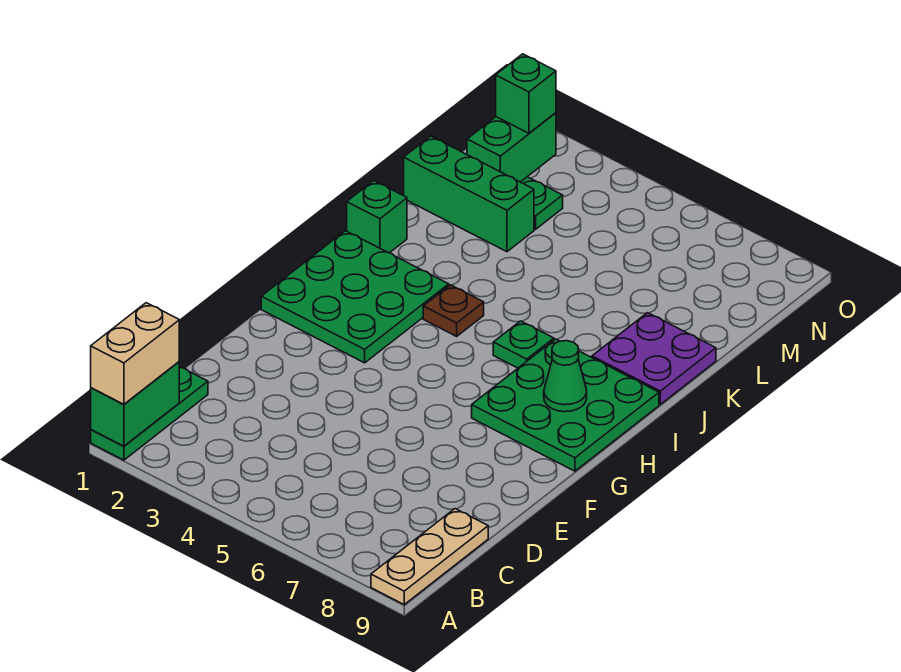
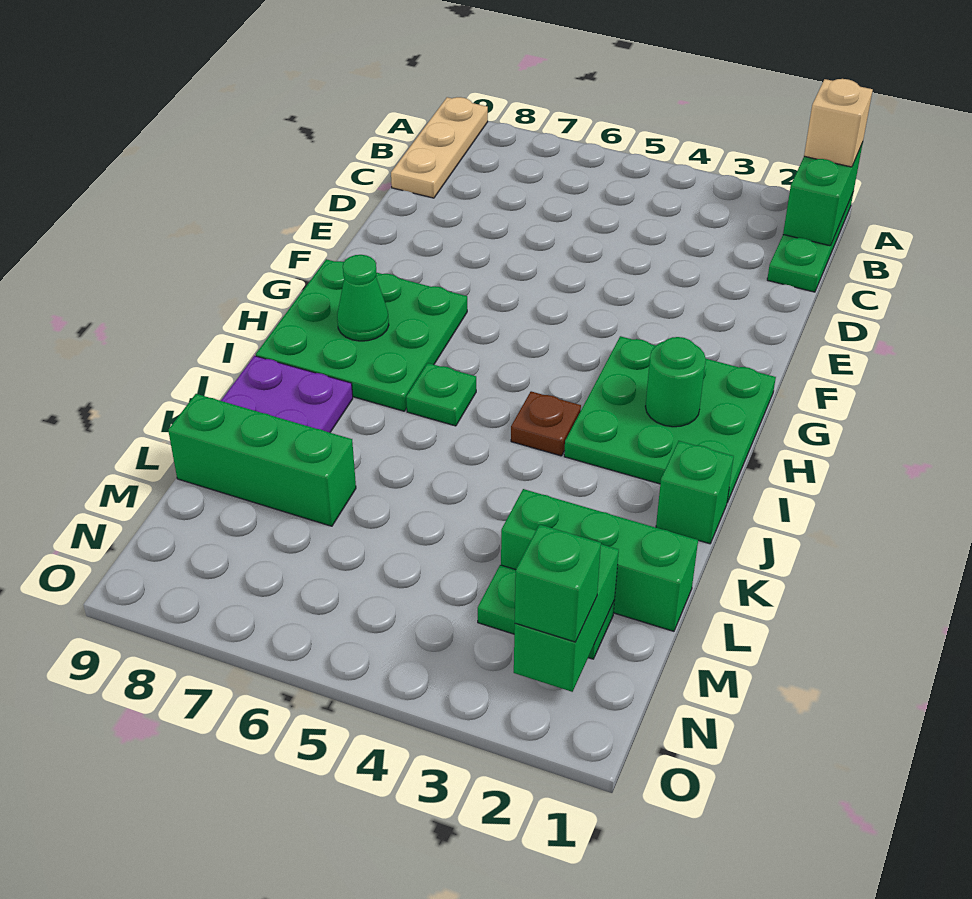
tan brick A1:B1 level 3 -> tan brick A1 level 3
none -> green round brick H2 level 2
none -> green brick L7:L9 level 1

